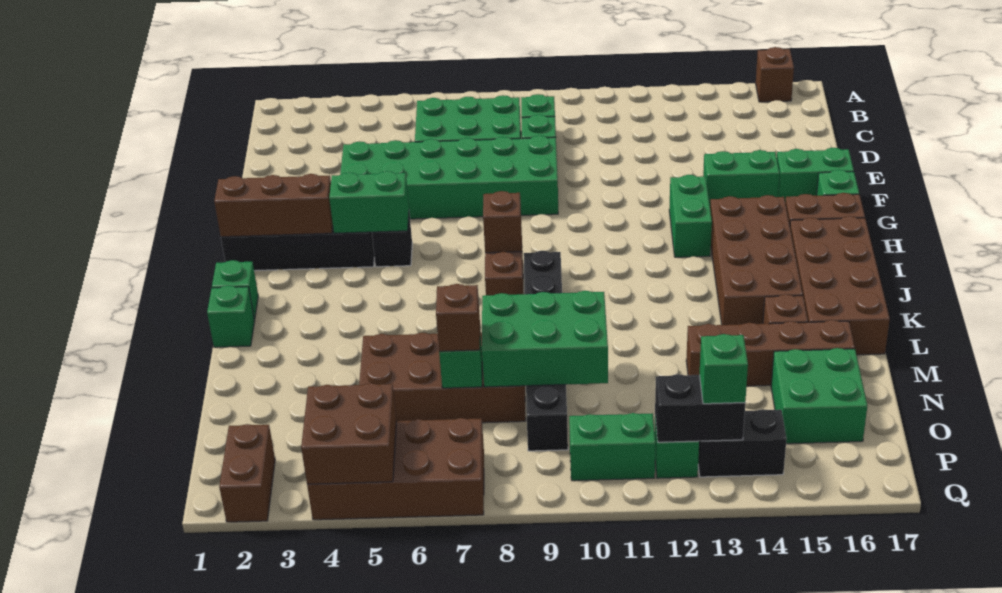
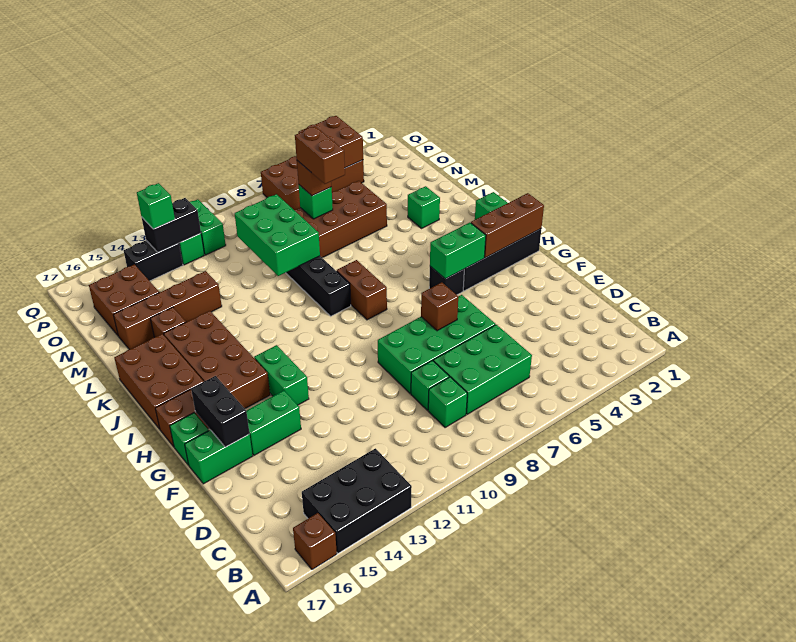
none -> black brick A13:B15 level 1
green brick E4:F9 level 1 -> green brick E6:F9 level 1
none -> black brick F16:G16 level 2
brown brick I8 level 2 -> brown brick F7 level 2
brown brick I16:L17 level 1 -> brown brick I16:K17 level 1
green brick K1 level 1 -> green brick L3 level 1
green brick M8:N10 level 2 -> green brick L9:N10 level 2
green brick N15:O16 level 1 -> brown brick N15:O16 level 1
brown brick P2:Q2 level 1 -> brown brick M7:N7 level 4
green brick P10:P11 level 1 -> green brick P11:Q11 level 1

